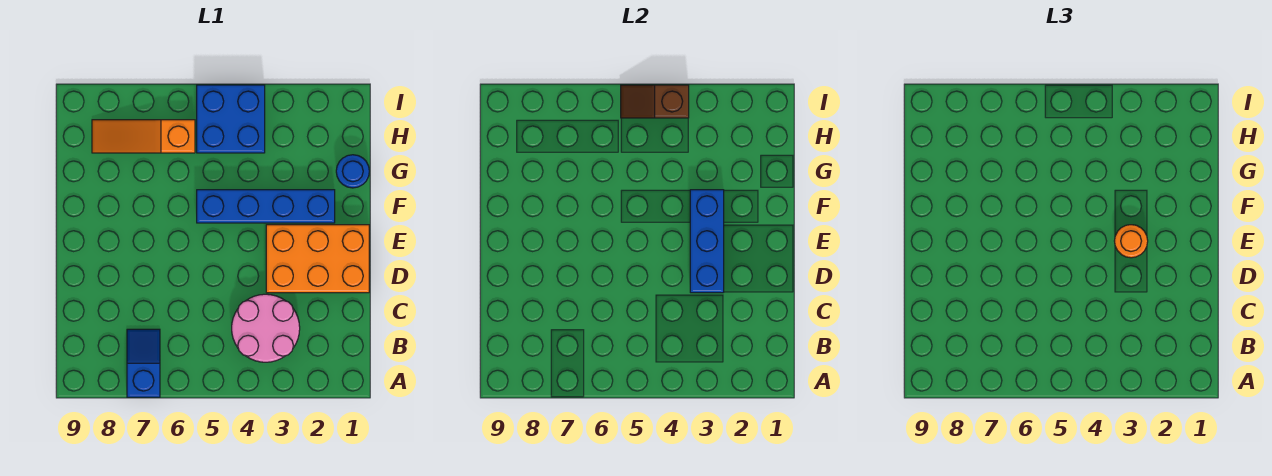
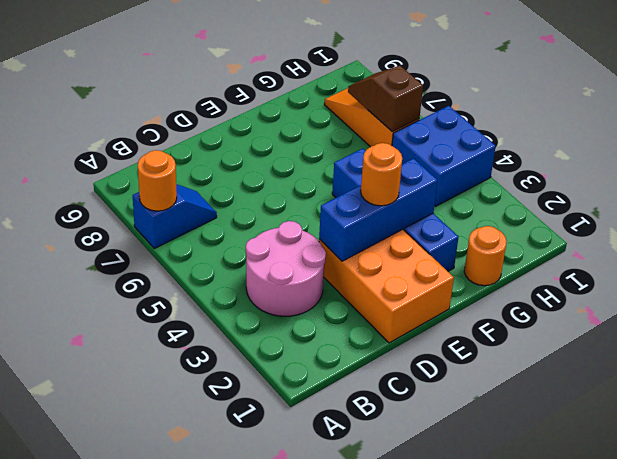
none -> orange round brick A7 level 2
blue round brick G1 level 1 -> orange round brick G1 level 1
brown slope I4:I5 level 2 top 4 -> brown slope H6:H7 level 2 top 6

